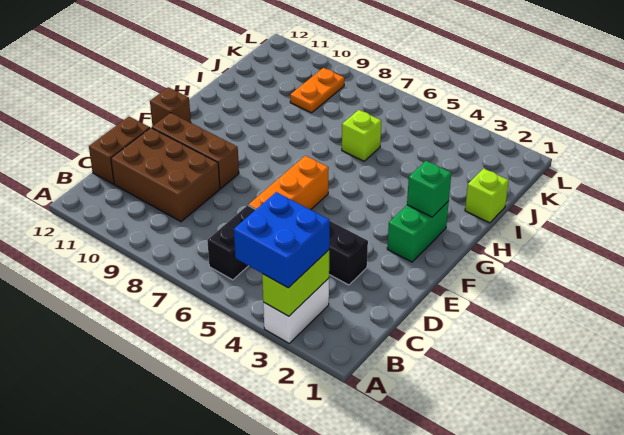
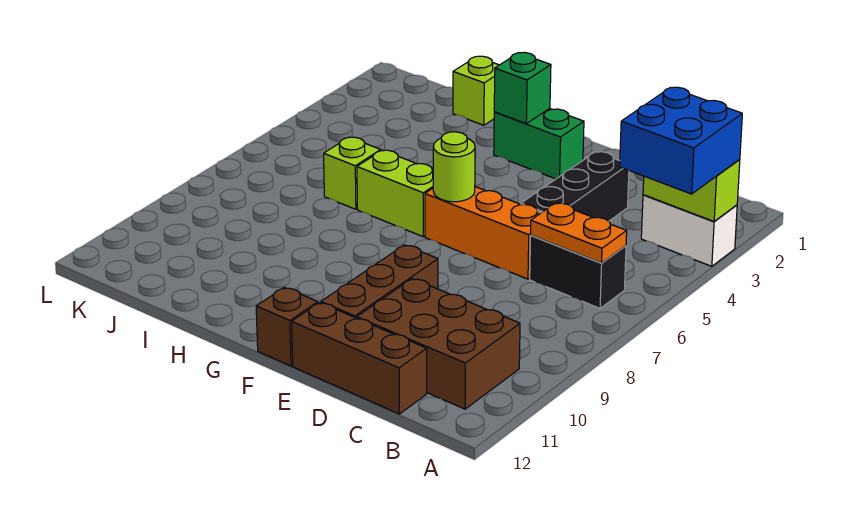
brown brick C9:D11 level 1 -> brown brick B10:D11 level 1
brown brick C12:D12 level 1 -> brown brick C12:E12 level 1
none -> lime round brick F6 level 2
none -> lime brick G6:H6 level 1
orange plate J9:K9 level 1 -> orange plate B6:C6 level 2

